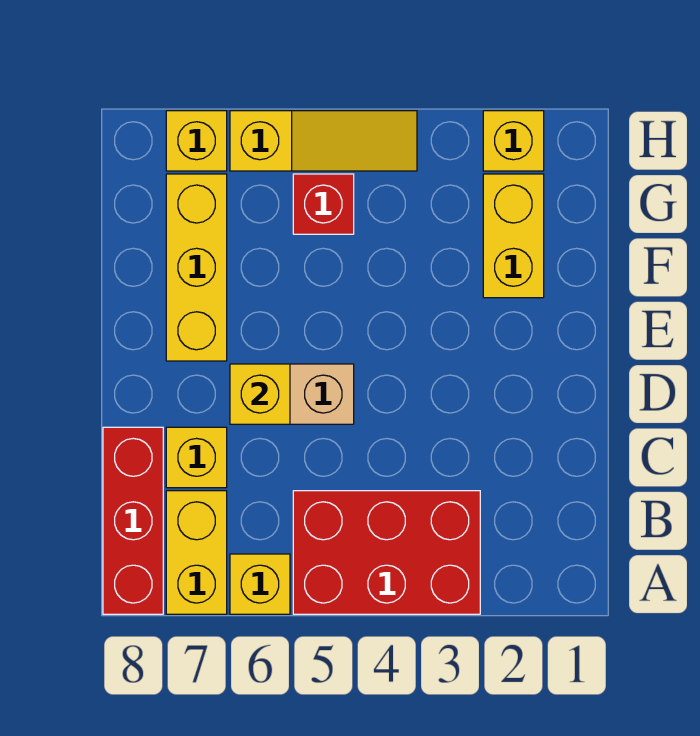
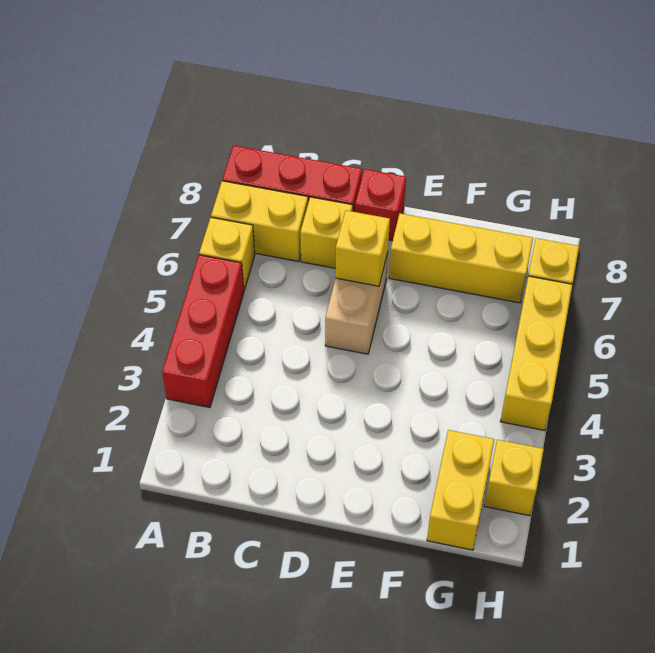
red brick A3:B5 level 1 -> red brick A3:A5 level 1
yellow brick F2:G2 level 1 -> yellow brick G1:G2 level 1
red brick G5 level 1 -> red brick D8 level 1
yellow slope H4:H6 level 1 top 6 -> yellow brick H4:H6 level 1

